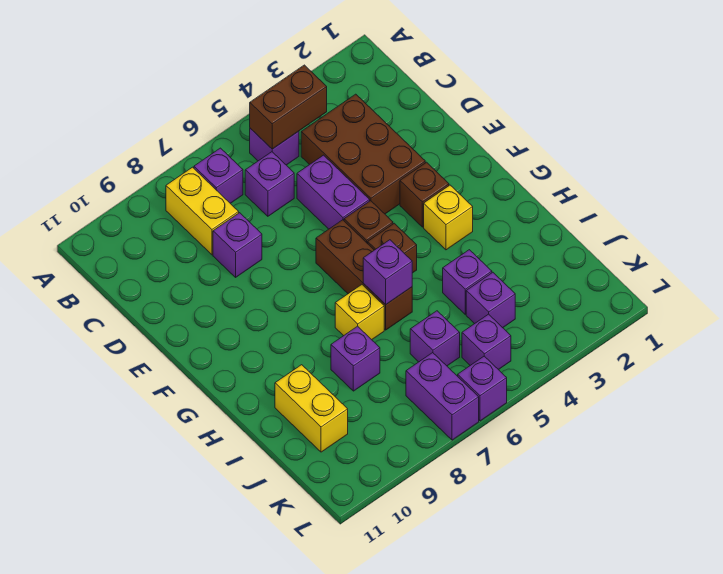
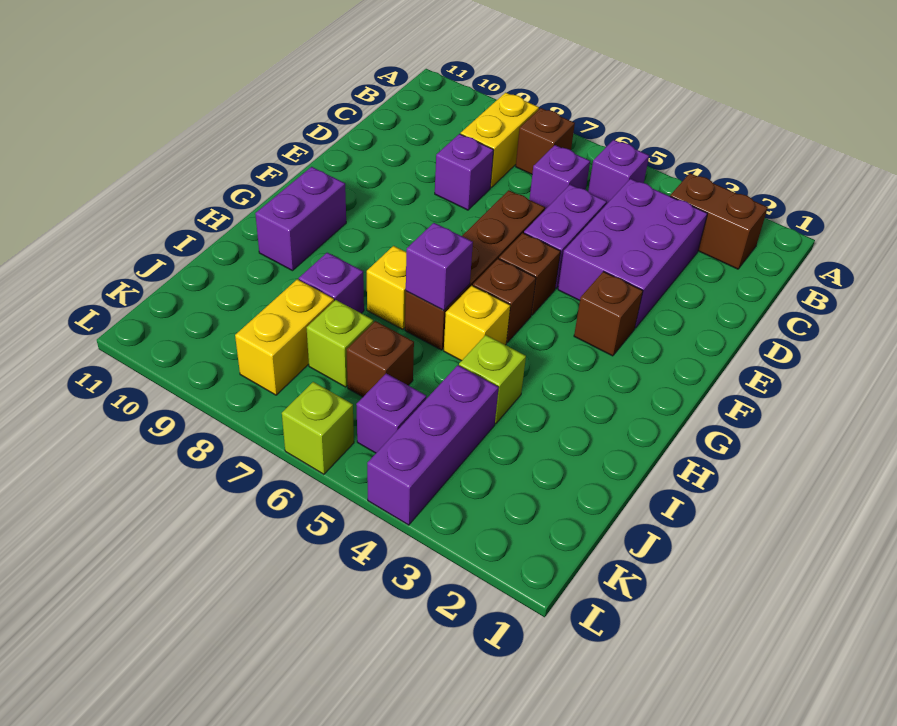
brown brick B4:B5 level 2 -> brown brick B2:B3 level 1
purple brick B7 level 1 -> brown brick B7 level 1
brown brick C3:E4 level 1 -> purple brick C3:E4 level 1
brown brick F6:H6 level 1 -> brown brick E6:H6 level 1
yellow brick G3 level 1 -> yellow brick H5 level 1
purple brick I4 level 1 -> lime brick I4 level 1
yellow brick I10:J10 level 1 -> yellow brick J8:K8 level 1
purple brick J4 level 1 -> purple brick J4:L4 level 1
purple brick J6 level 1 -> brown brick J6 level 1
none -> lime brick J7 level 1
purple brick K7:L7 level 1 -> purple brick G10:H10 level 1
purple brick L6 level 1 -> lime brick L6 level 1

